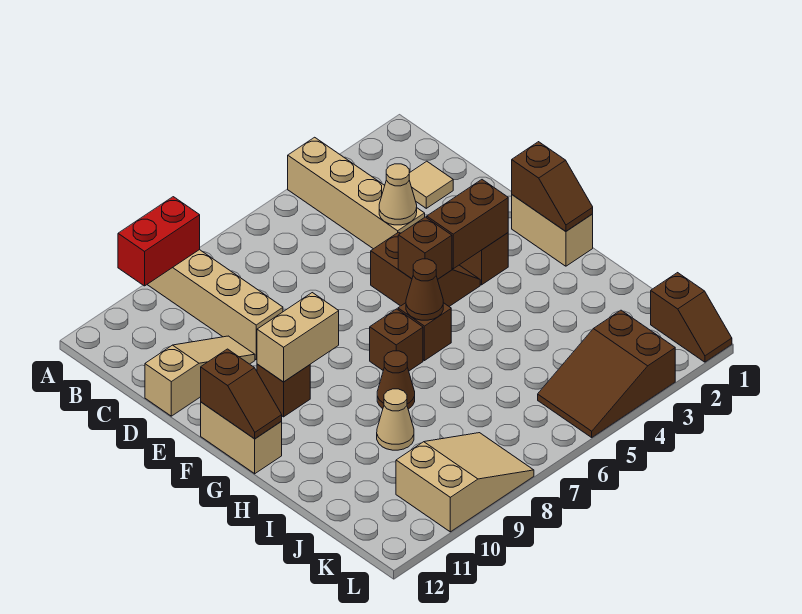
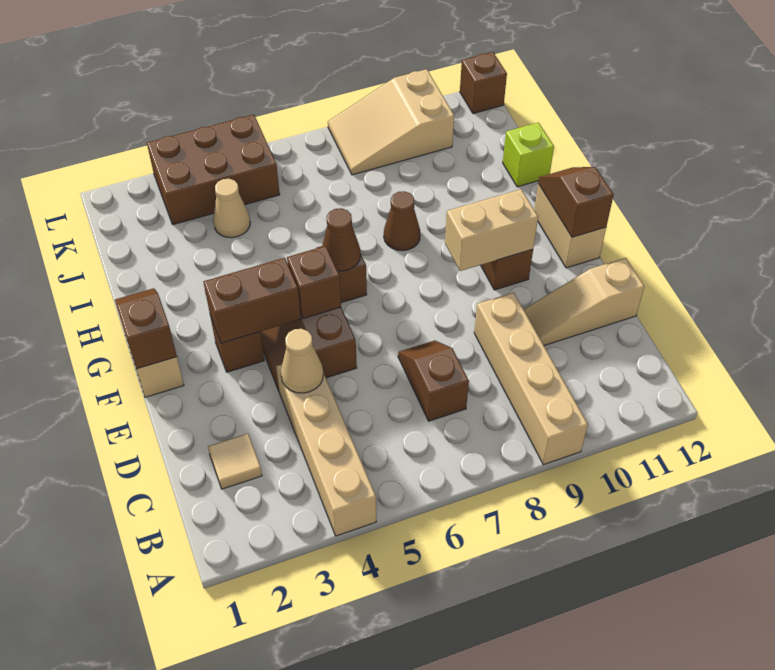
red brick A9:A10 level 2 -> none
brown brick G7 level 1 -> brown brick L12 level 1
tan cone I9 level 1 -> tan cone J4 level 1
none -> lime brick I12 level 1
brown slope K1:L1 level 1 top K -> brown slope C7:D7 level 1 top C
brown slope K3:L5 level 1 top 3 -> brown brick K3:L5 level 1

